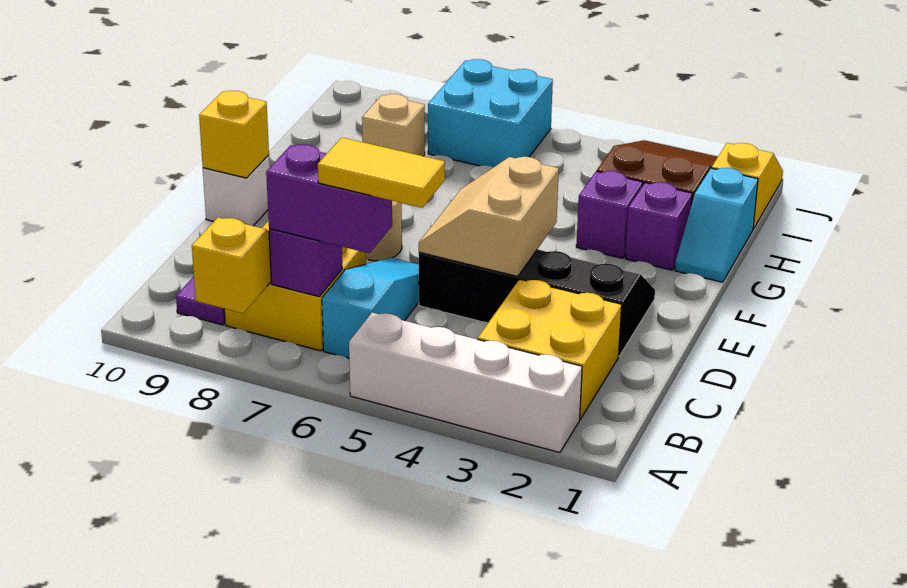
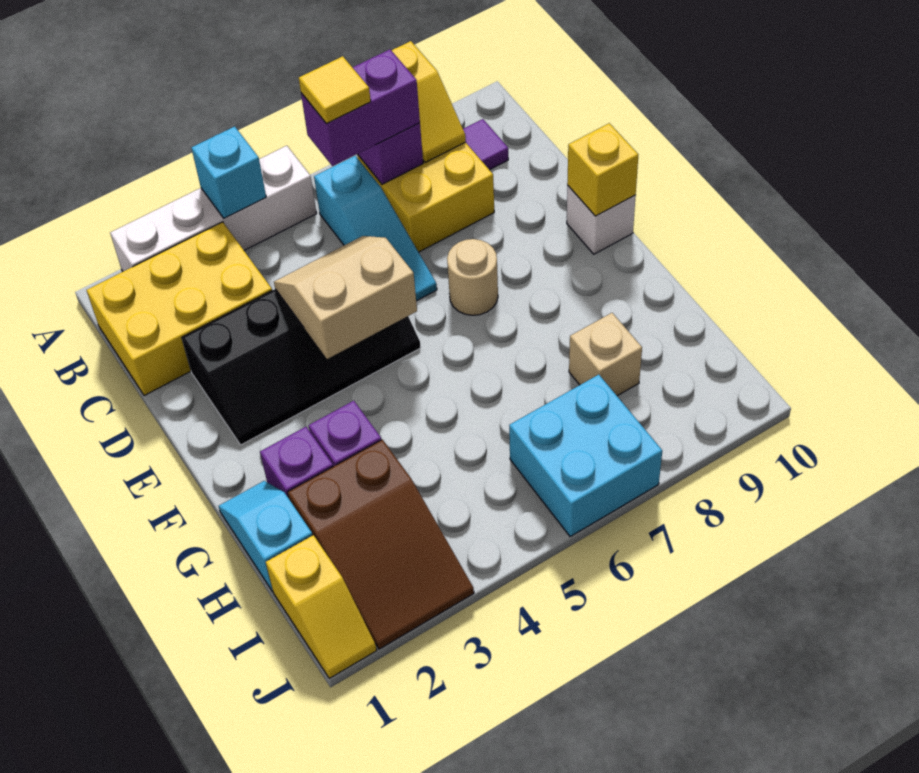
none -> cyan brick A4 level 2
yellow brick B2:C3 level 1 -> yellow brick B1:C3 level 1
yellow tile B5:B6 level 4 -> yellow tile B6 level 4
tan slope D4:E5 level 2 top 4 -> tan slope D4:E5 level 2 top E

